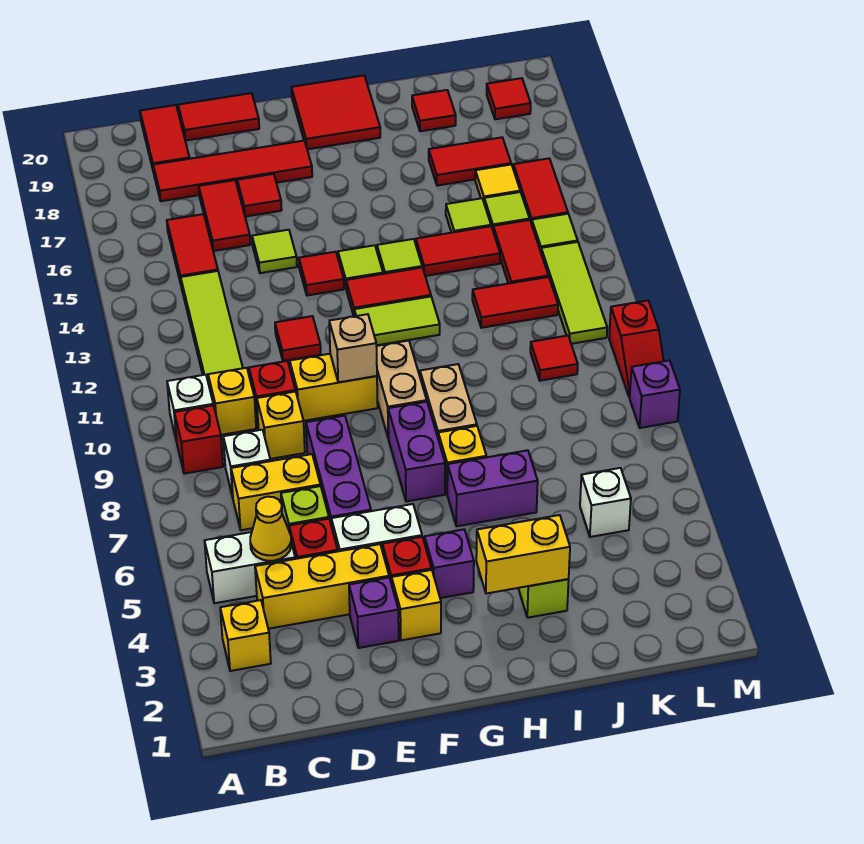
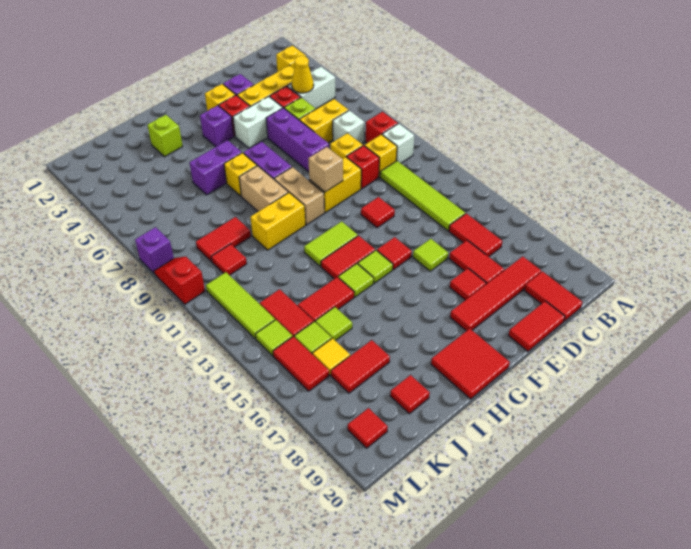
yellow brick H3:I3 level 2 -> yellow brick H10:I10 level 1
red tile J12:K12 level 1 -> red tile J9:K9 level 1
white brick K5 level 1 -> none

